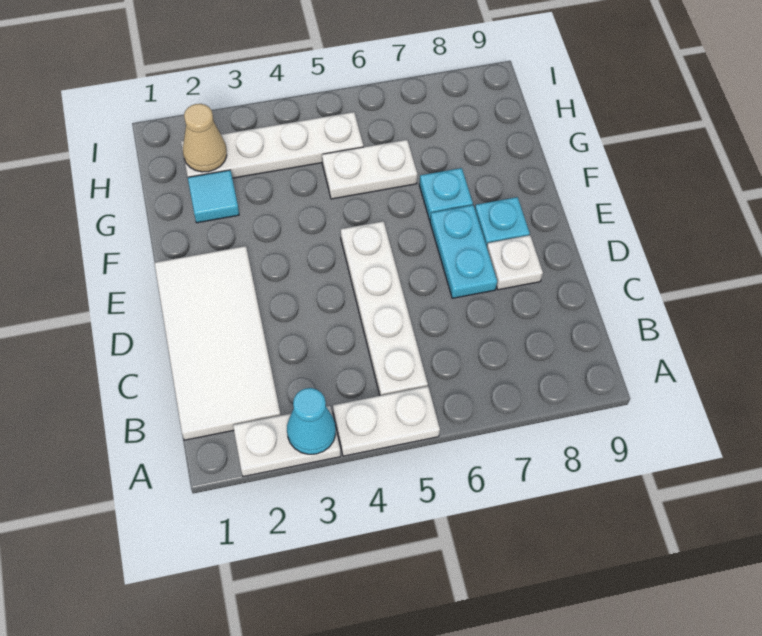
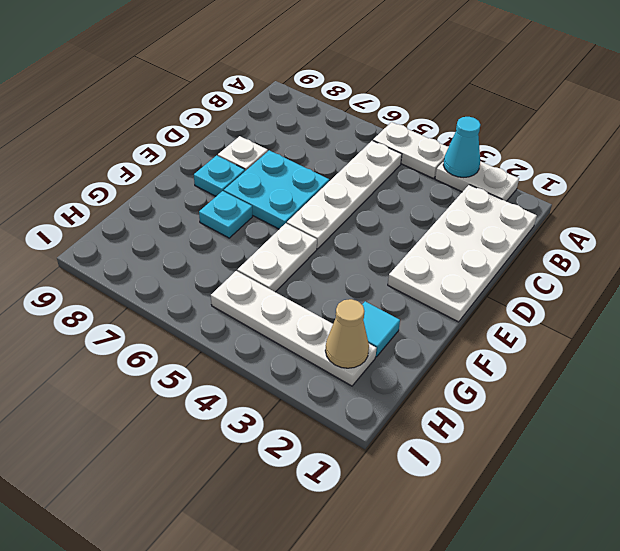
white tile B1:E2 level 1 -> white plate B1:E2 level 1
cyan plate D7:E7 level 1 -> cyan plate D6:E7 level 1
white plate G5:G6 level 1 -> white plate F5:G5 level 1

